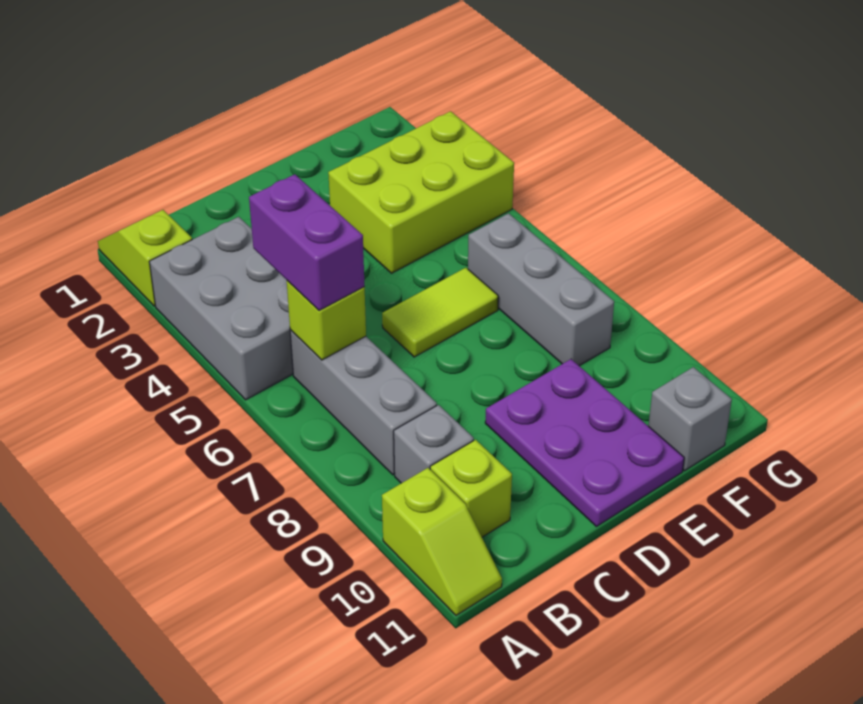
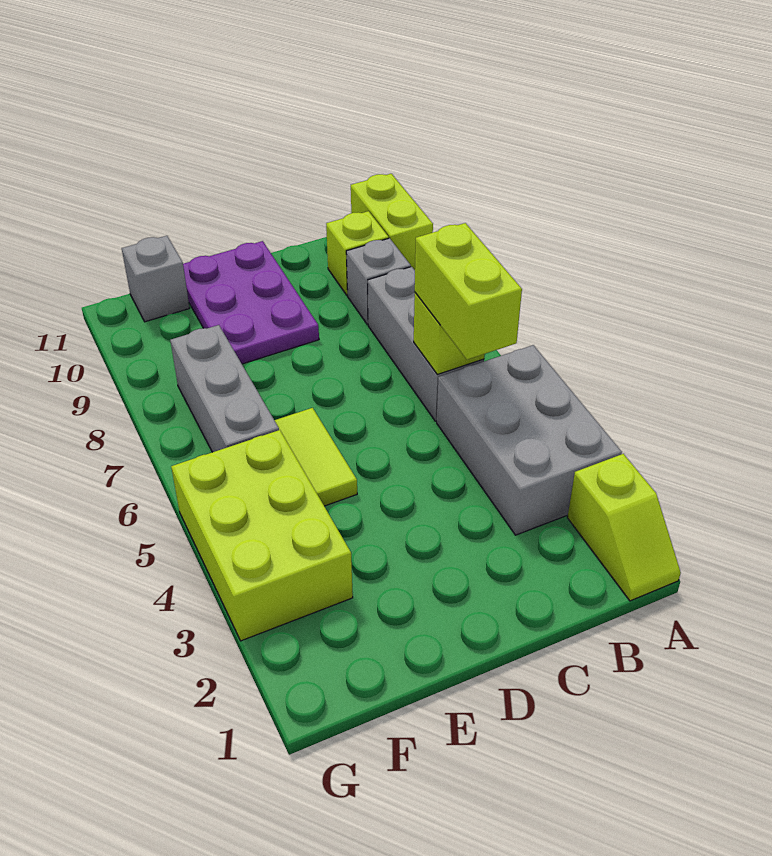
lime slope A10:A11 level 1 top 10 -> lime brick A10:A11 level 1
purple brick B5:B6 level 3 -> lime brick B5:B6 level 3
lime tile D6:E6 level 1 -> lime tile E5:E6 level 1
lime brick E3:G4 level 1 -> lime brick F3:G5 level 1

